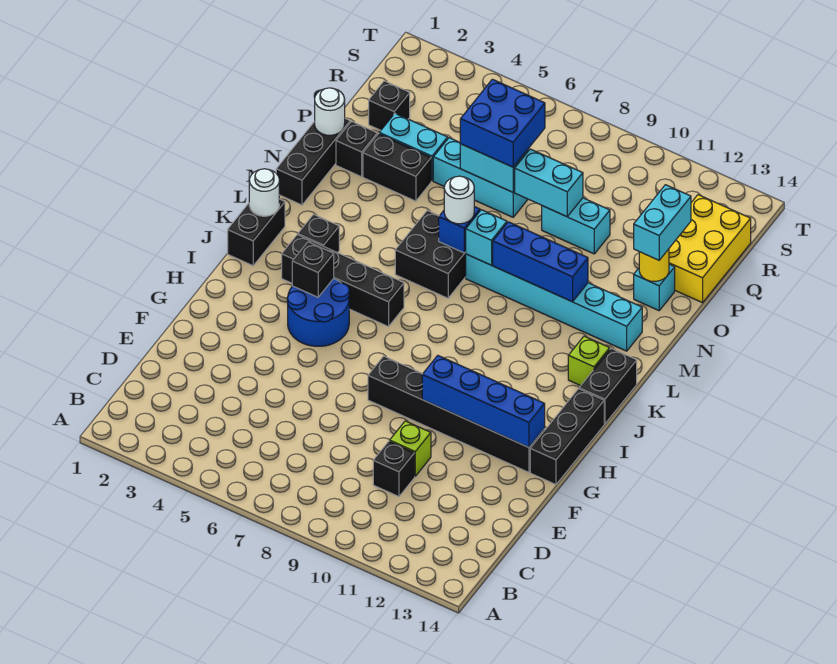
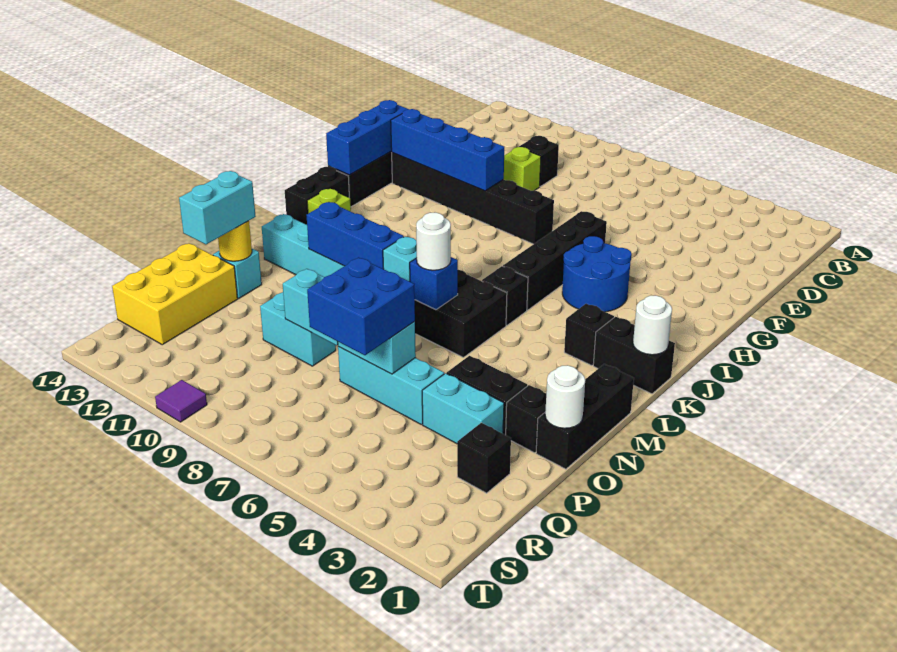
none -> blue brick G14:I14 level 2
black brick I4 level 2 -> black brick K6 level 1
black brick J1:K1 level 1 -> black brick K1:K2 level 1
black brick J3:J6 level 1 -> black brick G6:J6 level 1
none -> purple tile T10 level 1

